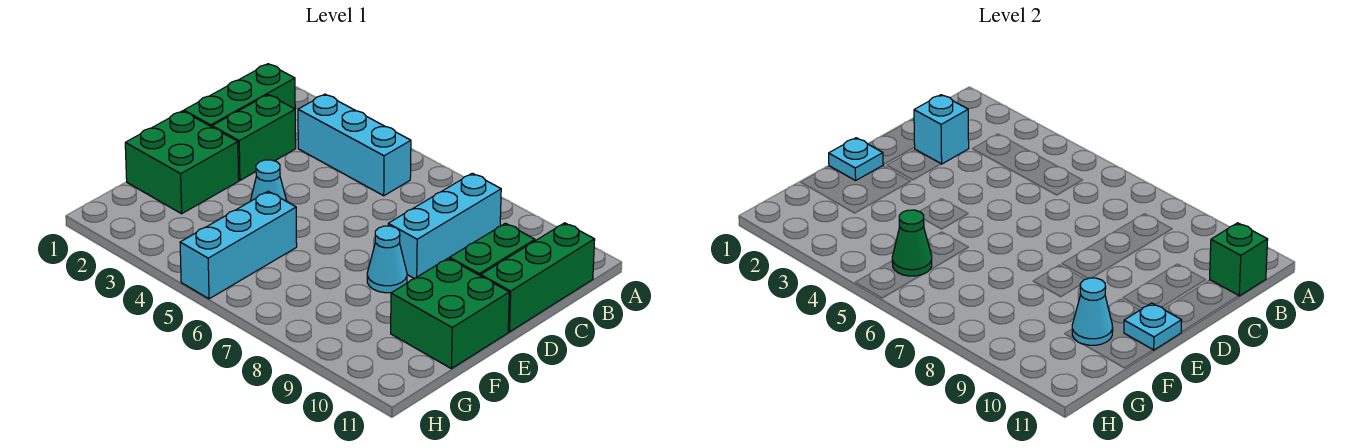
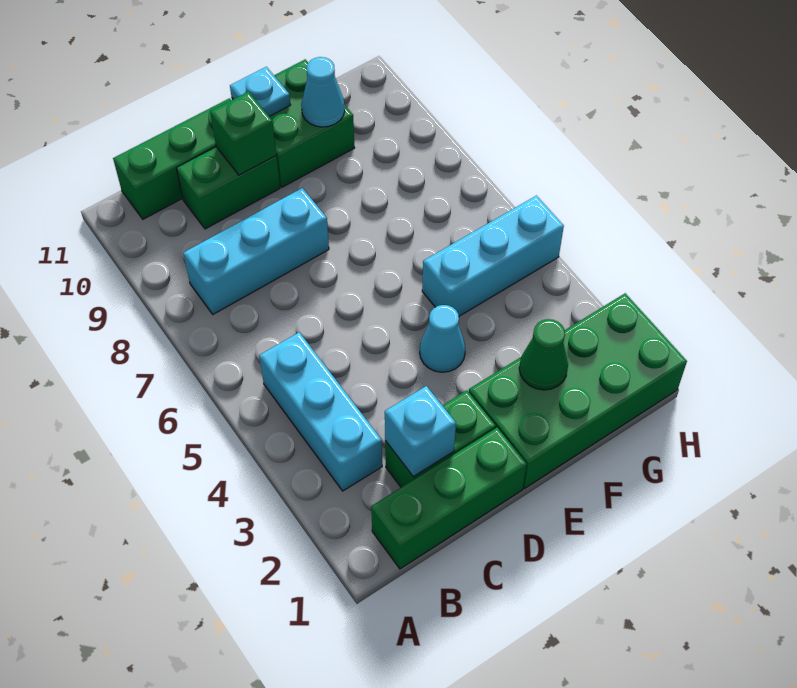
green brick B11 level 2 -> green brick D10 level 2
green brick E1:F2 level 1 -> green brick E1:H2 level 1
cyan plate E1 level 2 -> none
cyan cone E8 level 1 -> none
green cone G5 level 2 -> green cone F2 level 2

